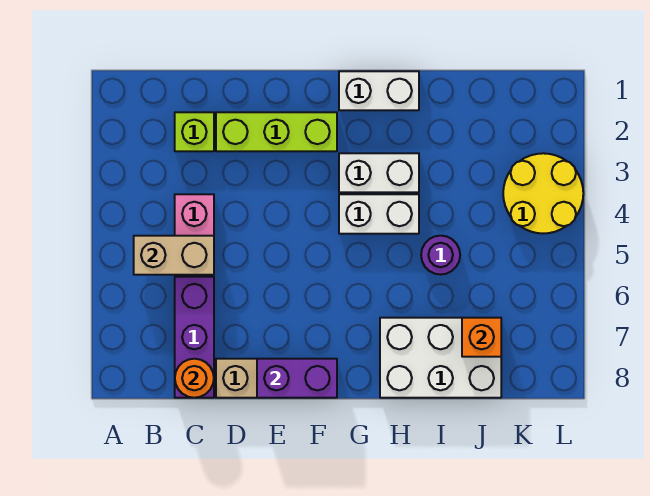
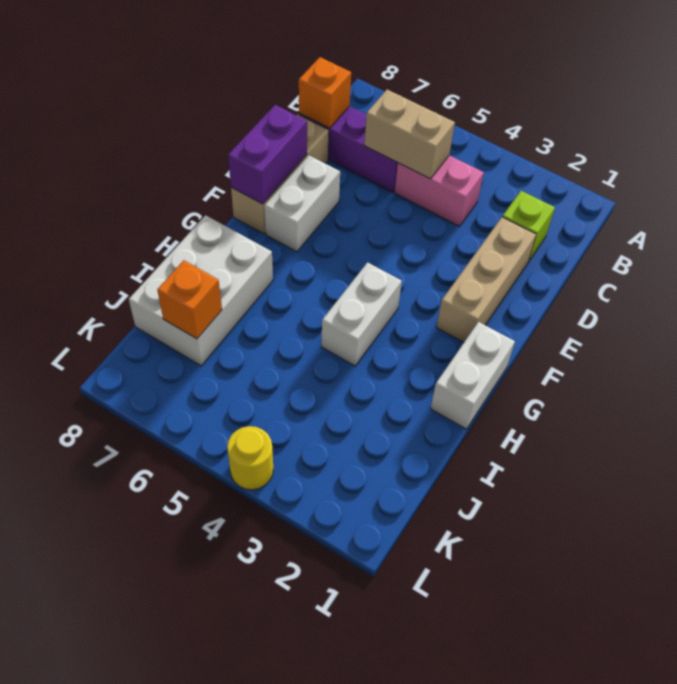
tan brick B5:C5 level 2 -> tan brick C5:C6 level 2
orange round brick C8 level 2 -> orange brick C8 level 2
lime brick D2:F2 level 1 -> tan brick D2:F2 level 1
white brick G3:H3 level 1 -> white brick E7:F7 level 1
purple round brick I5 level 1 -> none
yellow round brick K3:L4 level 1 -> yellow round brick L4 level 1

